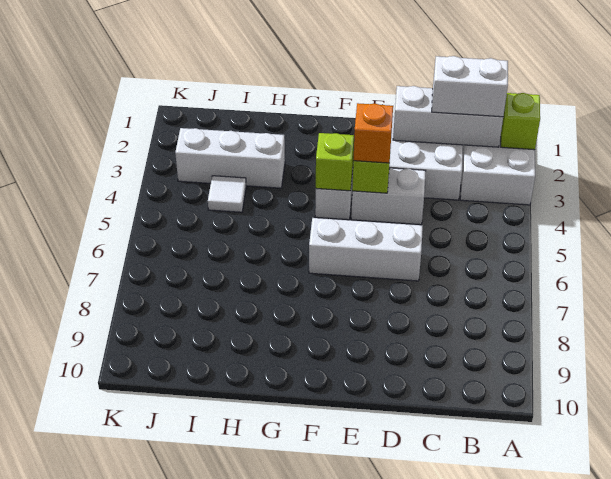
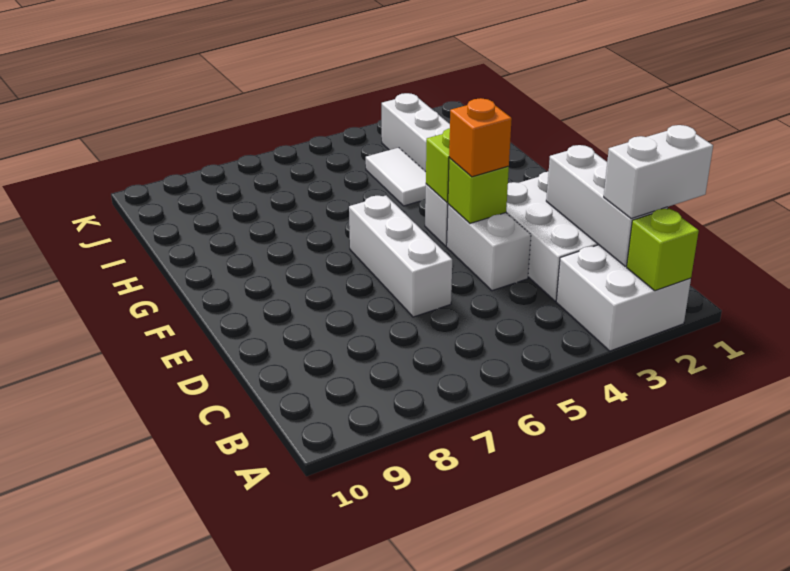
white brick B2:C2 level 3 -> white brick B1:B2 level 3
white tile I4 level 1 -> white tile H4:I4 level 1

